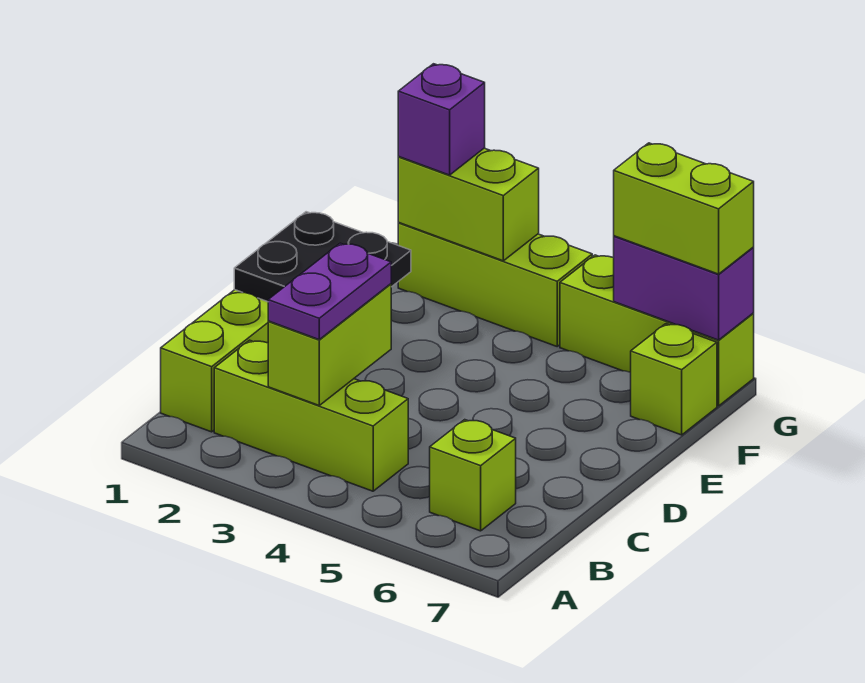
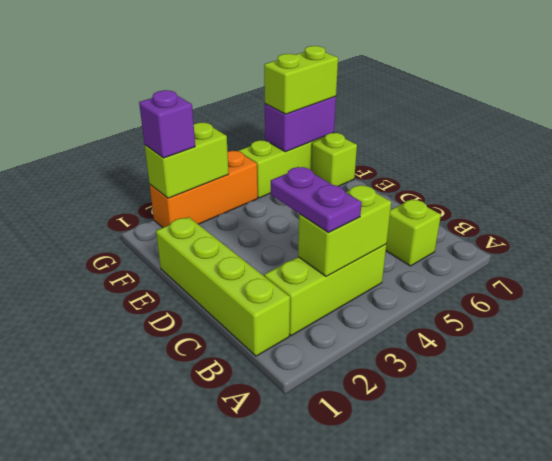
lime brick B3:C3 level 2 -> lime brick B3:B4 level 2
black plate D1:E2 level 2 -> none
lime brick G2:G4 level 1 -> orange brick G2:G4 level 1

